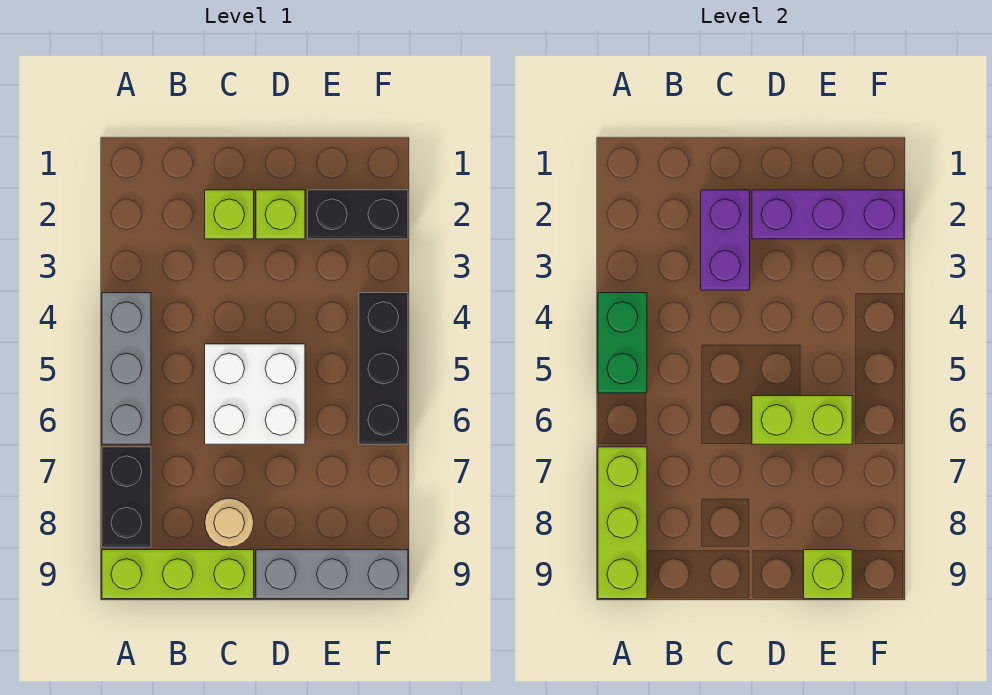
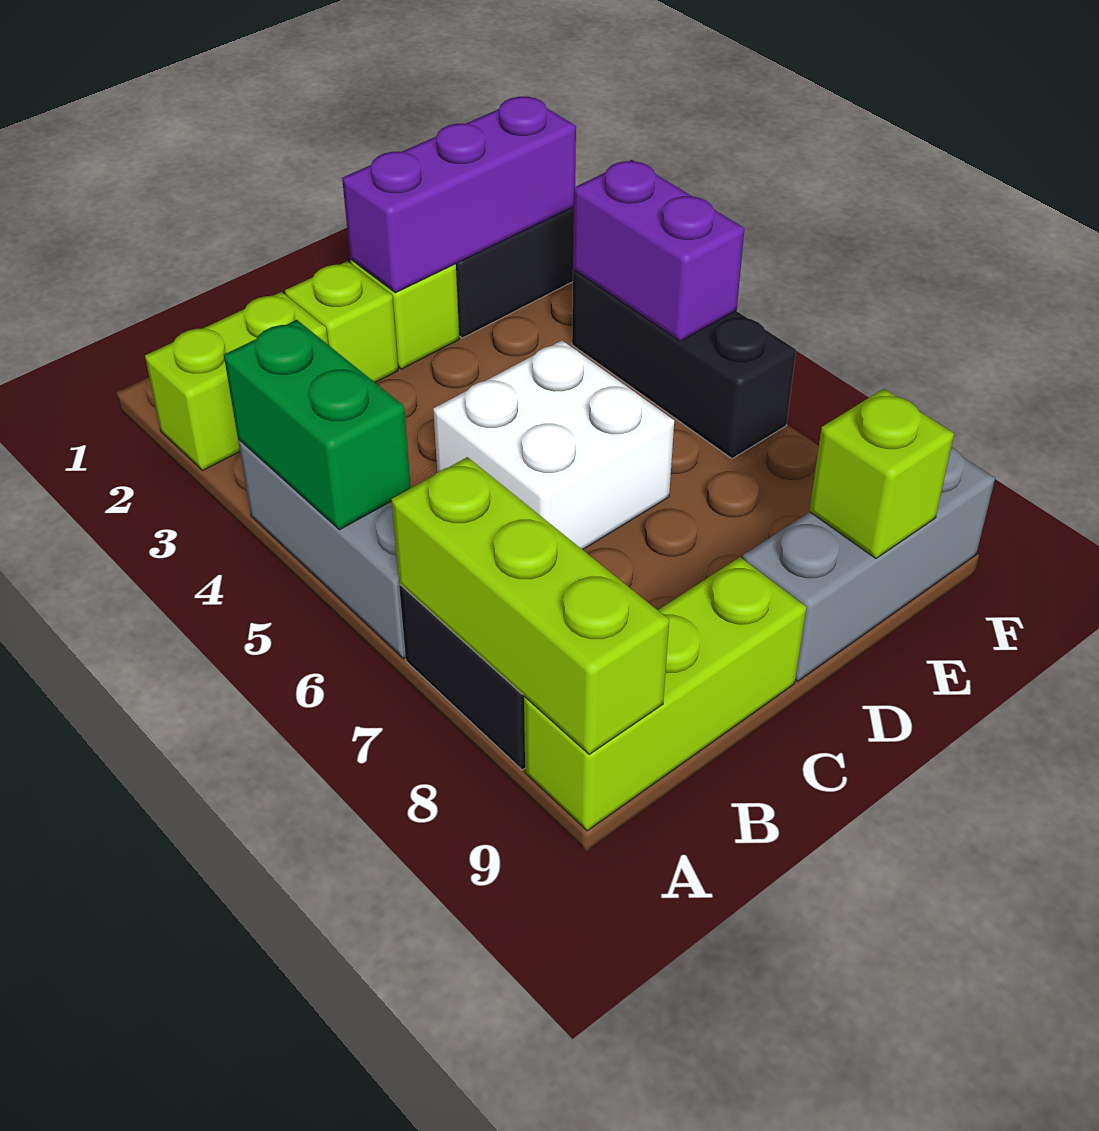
purple brick C2:C3 level 2 -> purple brick F4:F5 level 2
tan round brick C8 level 1 -> none
lime brick D6:E6 level 2 -> lime brick A2:B2 level 1

